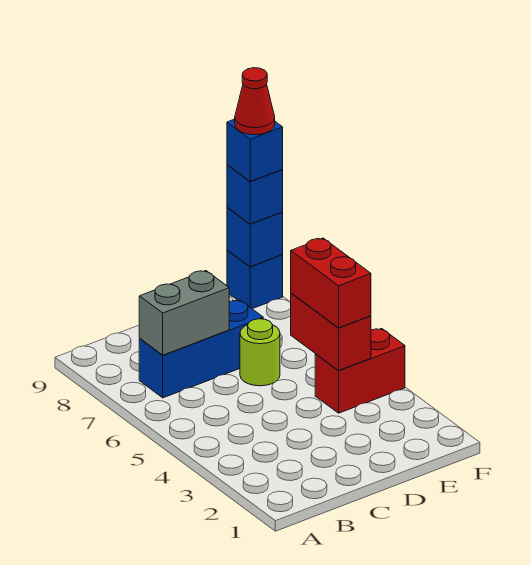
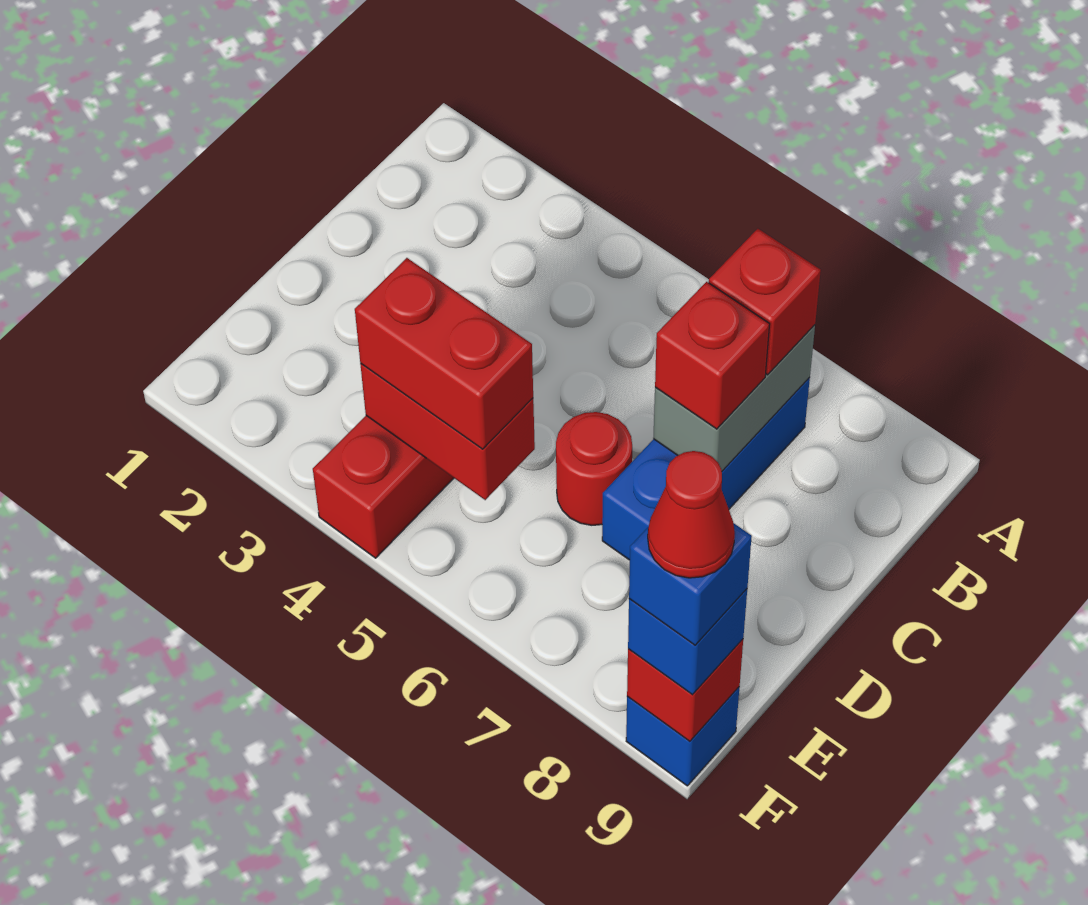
none -> red brick B7 level 3
none -> red brick C7 level 3
lime round brick D6 level 1 -> red round brick D6 level 1
blue brick F9 level 2 -> red brick F9 level 2

